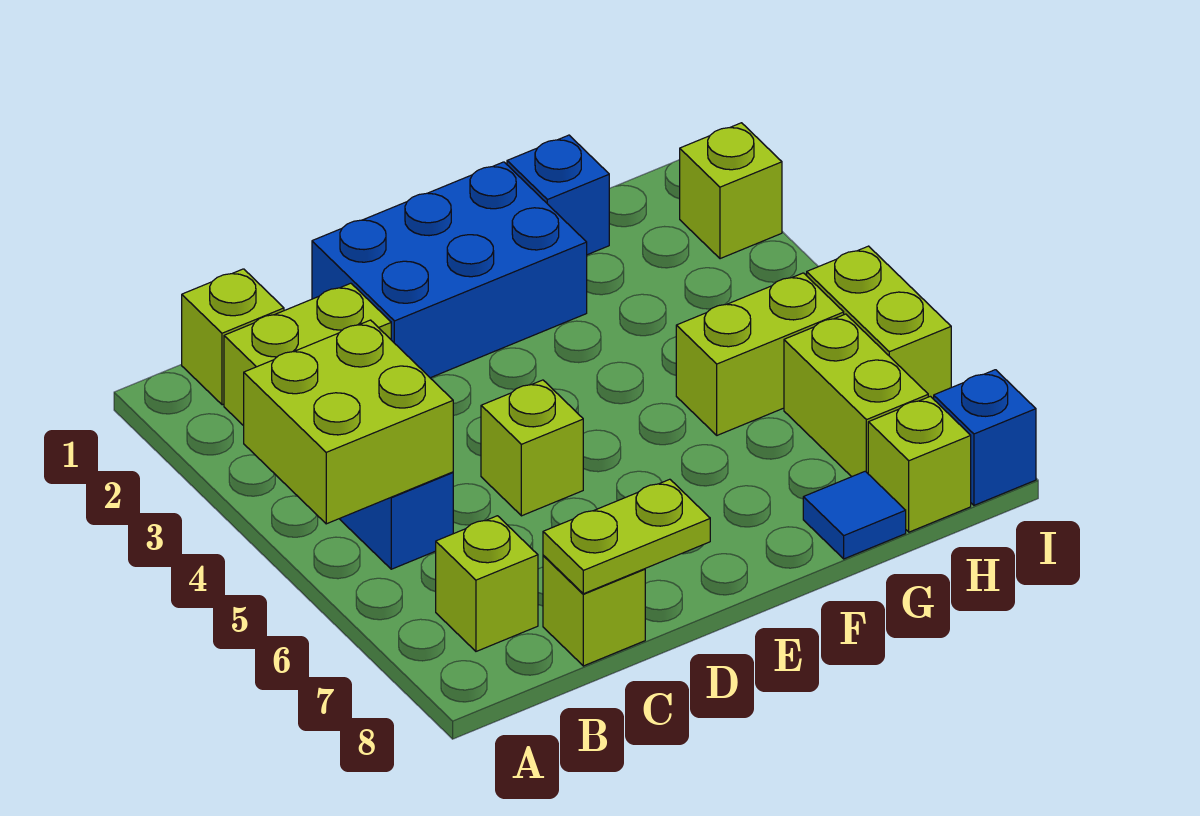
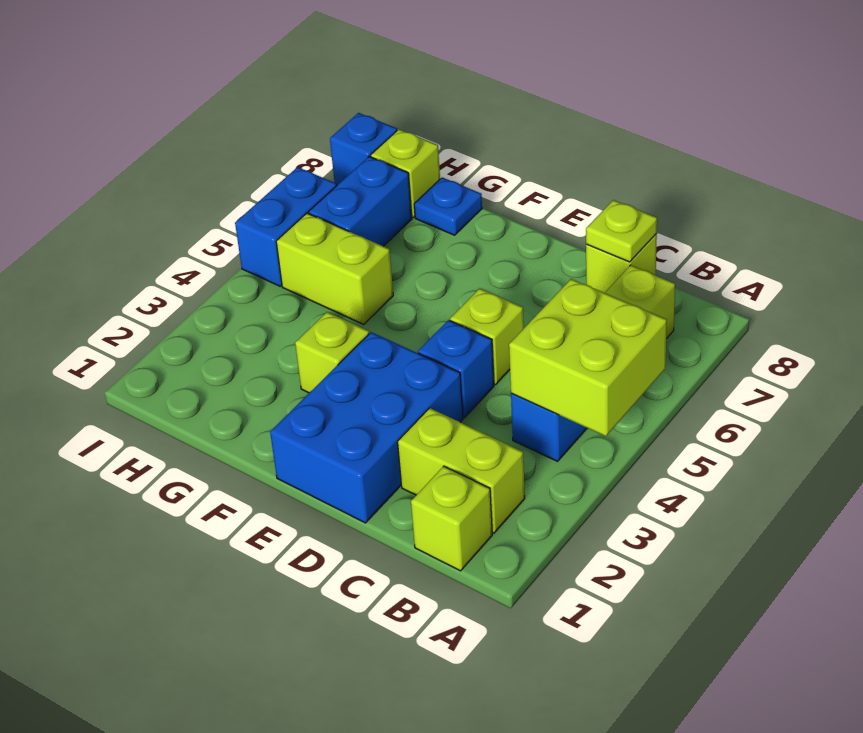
lime plate C8:D8 level 2 -> lime plate C8 level 2
blue brick D1:F2 level 1 -> blue brick D1:E3 level 1
blue brick G1 level 1 -> blue brick D4 level 1
blue tile G8 level 1 -> blue plate G8 level 1
lime brick H6:H7 level 1 -> blue brick H6:H7 level 1
lime brick I2 level 1 -> lime brick F3 level 1
lime brick I5:I6 level 1 -> blue brick I5:I6 level 1

